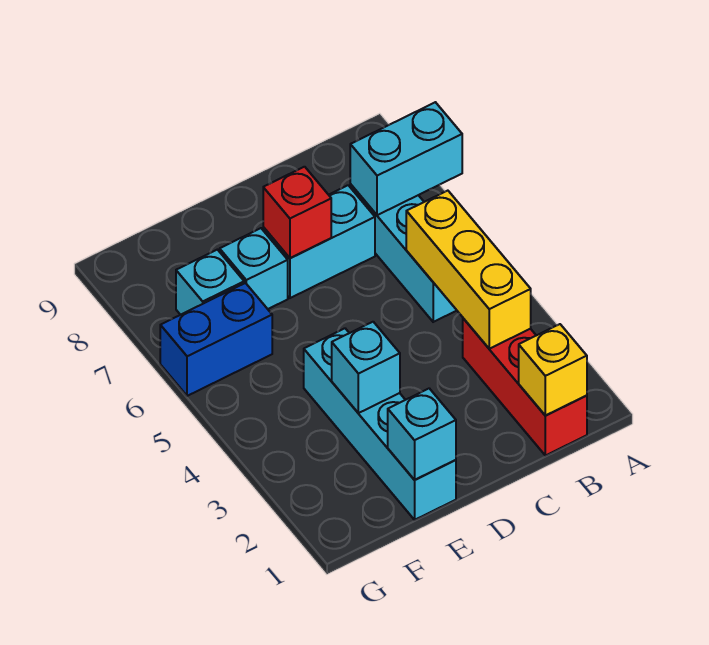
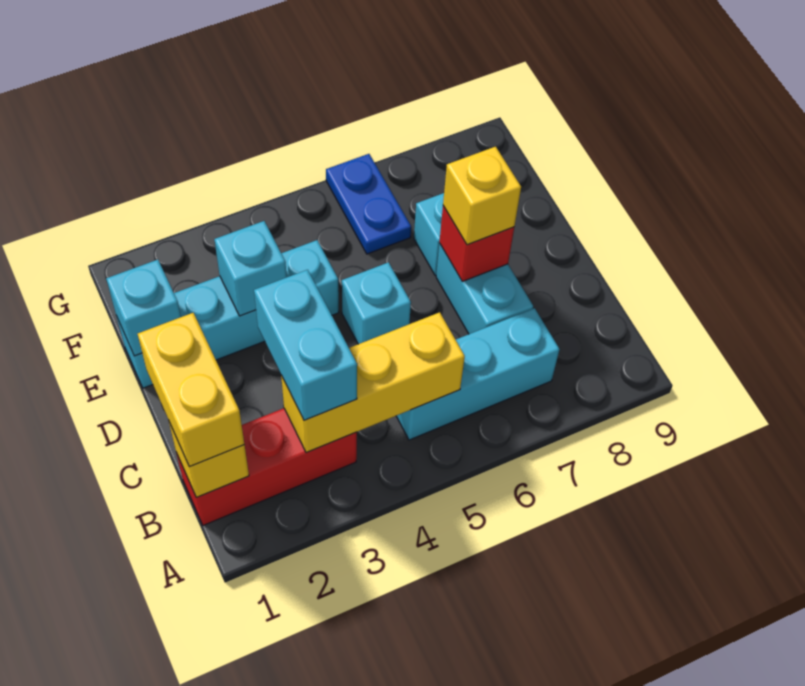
cyan brick A7:B7 level 2 -> cyan brick B3:C3 level 3
none -> yellow brick B1:C1 level 3
none -> yellow brick D7 level 3
blue brick F6:G6 level 1 -> blue plate F6:G6 level 1
cyan brick F7 level 1 -> cyan brick D5 level 1

